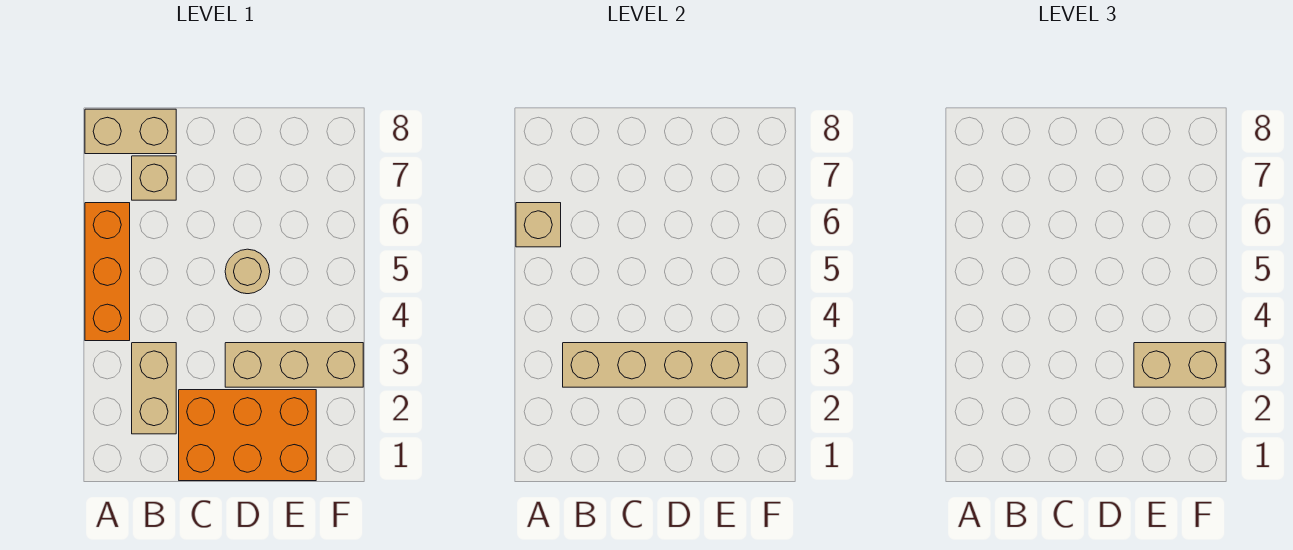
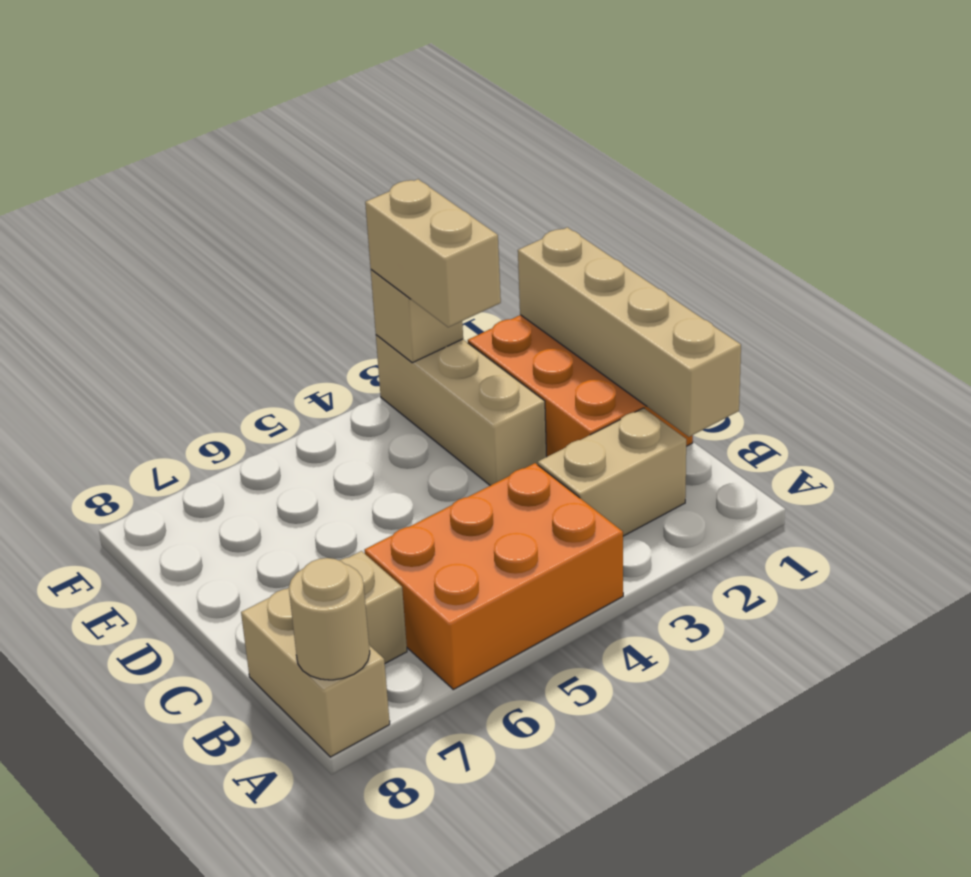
orange brick A4:A6 level 1 -> orange brick A4:B6 level 1
tan brick A6 level 2 -> tan brick F3 level 2
tan brick B3:E3 level 2 -> tan brick B1:E1 level 2
tan round brick D5 level 1 -> tan round brick A8 level 2

